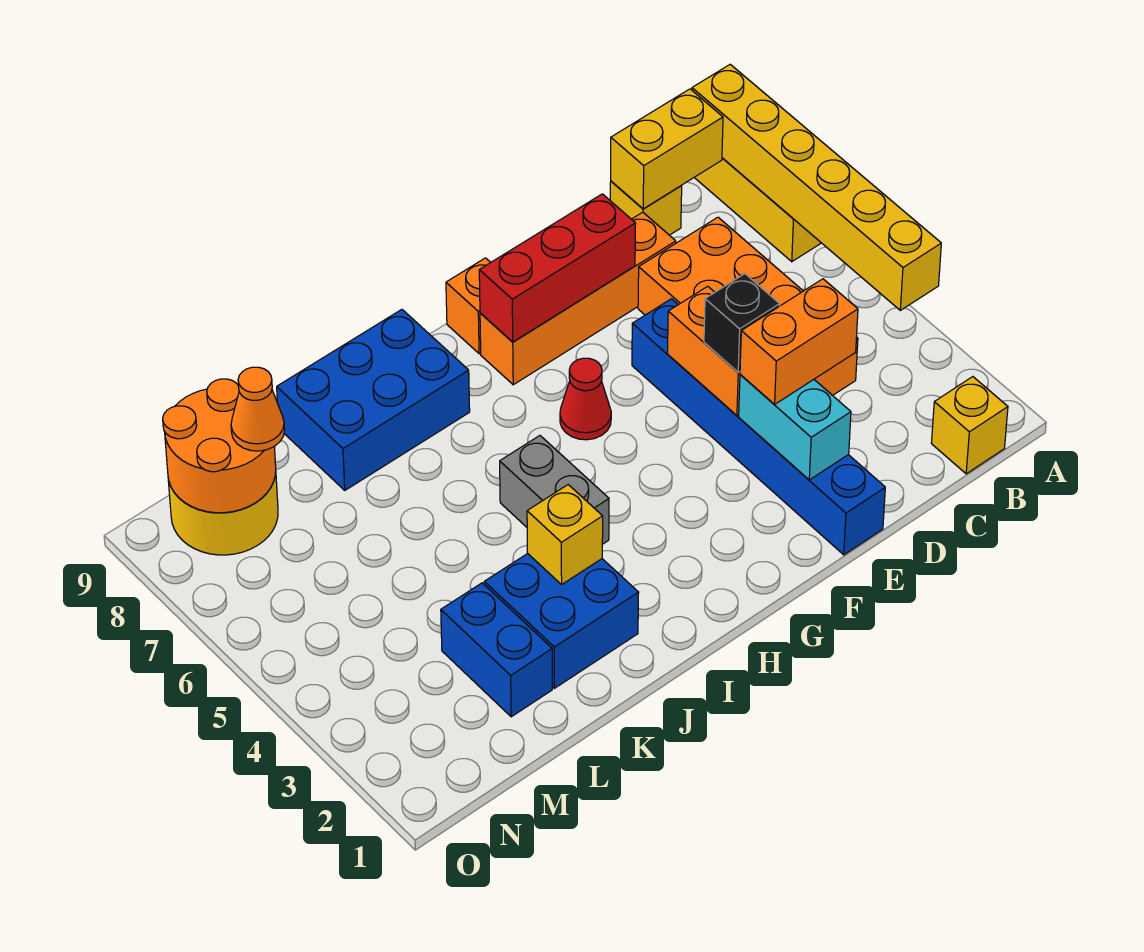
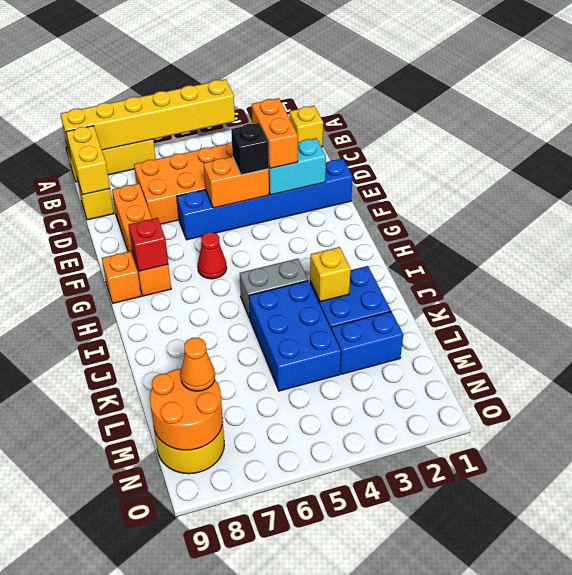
red brick E8:G8 level 2 -> red brick G8 level 2
blue brick I8:K9 level 1 -> blue brick J4:L5 level 1

